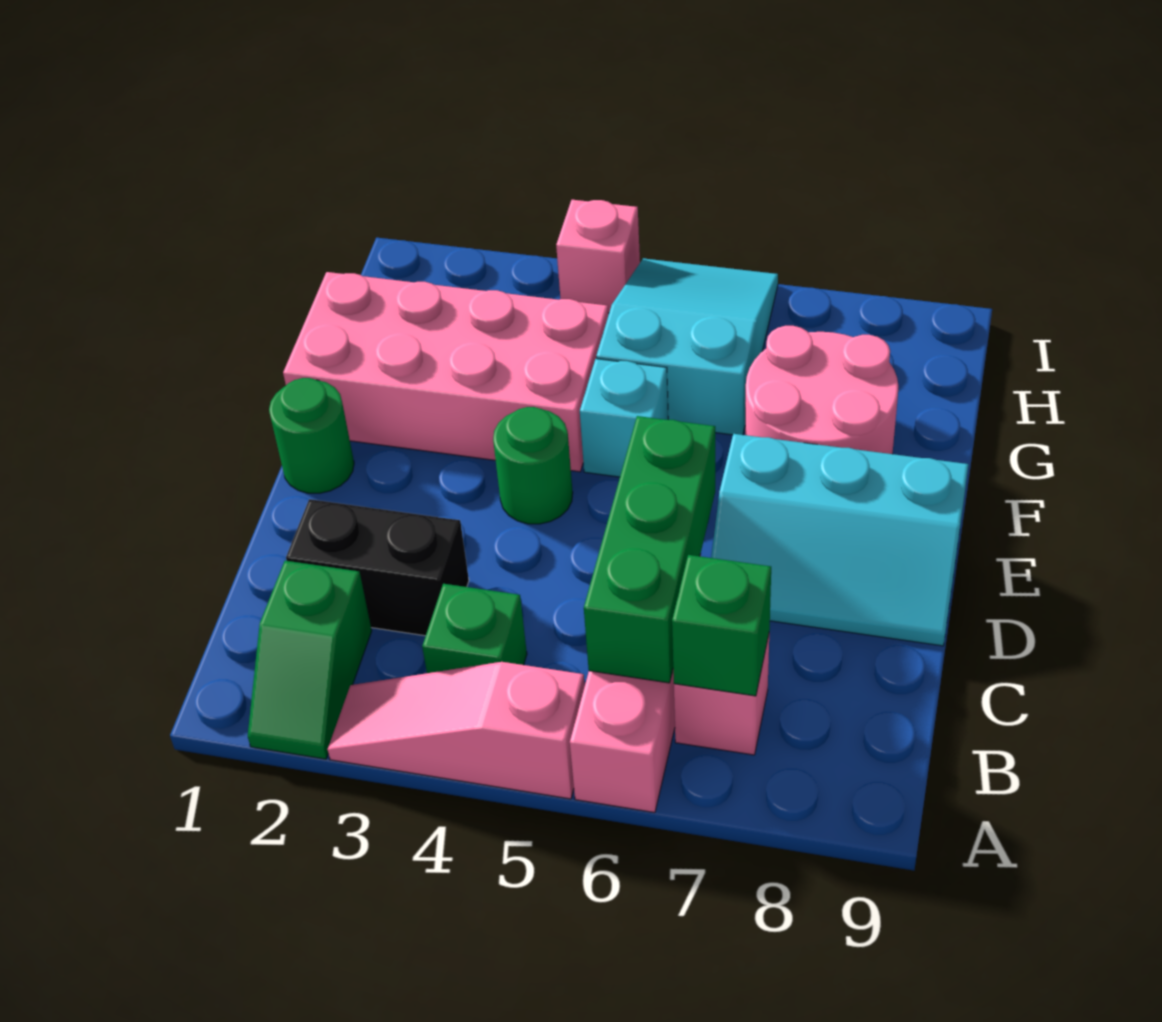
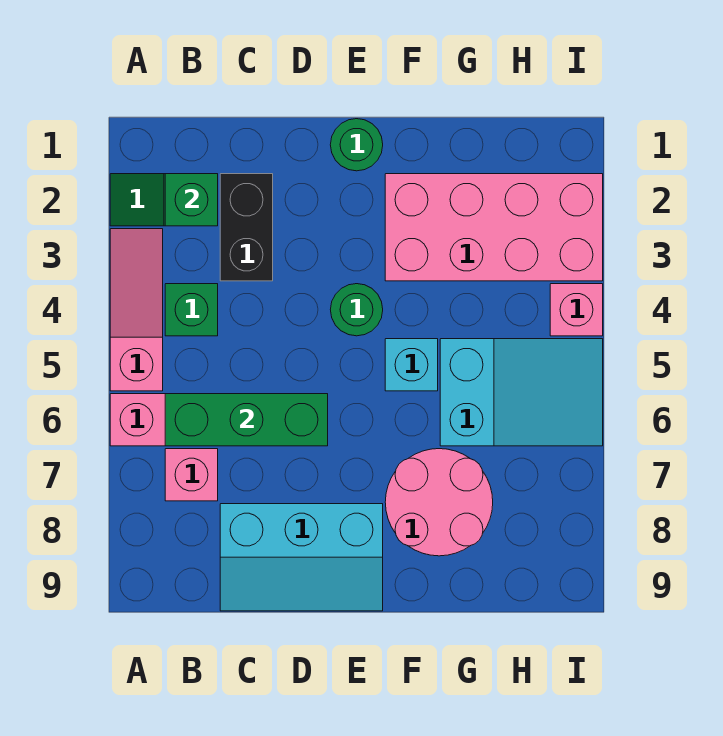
green brick B7 level 2 -> green brick B2 level 2
cyan slope D7:E9 level 1 top E -> cyan slope C8:E9 level 1 top 8
pink brick F1:G4 level 1 -> pink brick F2:I3 level 1

